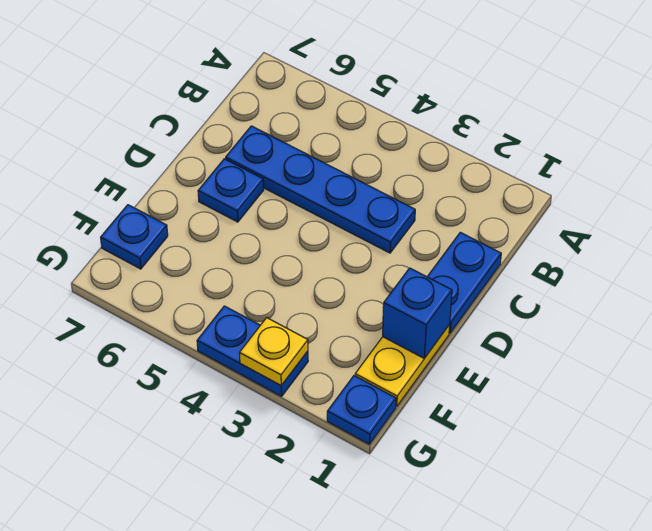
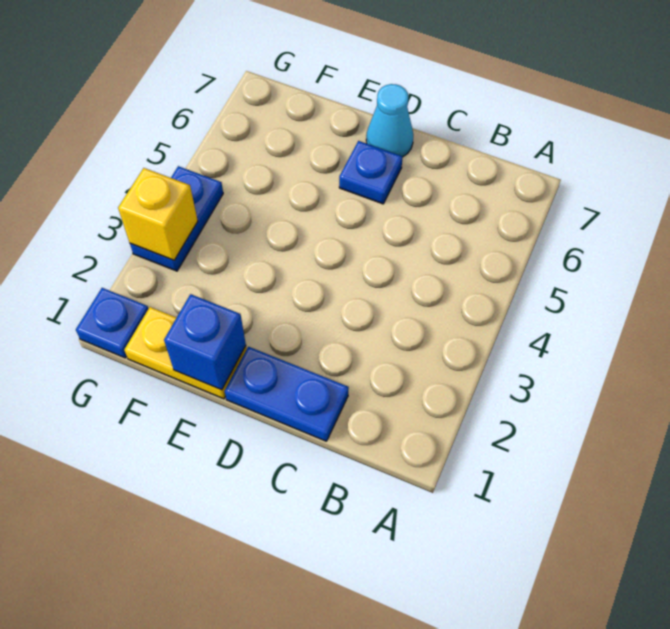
blue plate C3:C6 level 1 -> none
none -> cyan cone D7 level 1
blue plate F7 level 1 -> none
yellow plate G3 level 2 -> yellow brick G3 level 2

